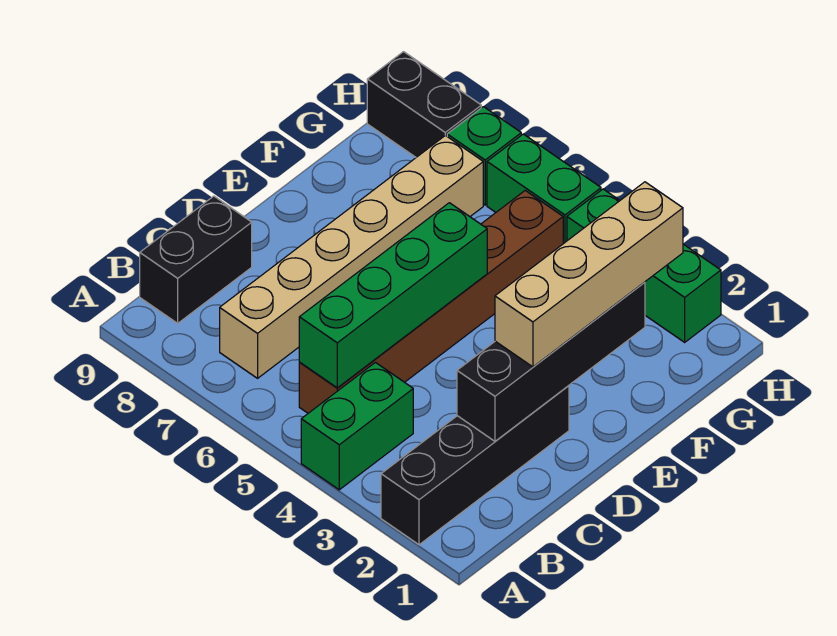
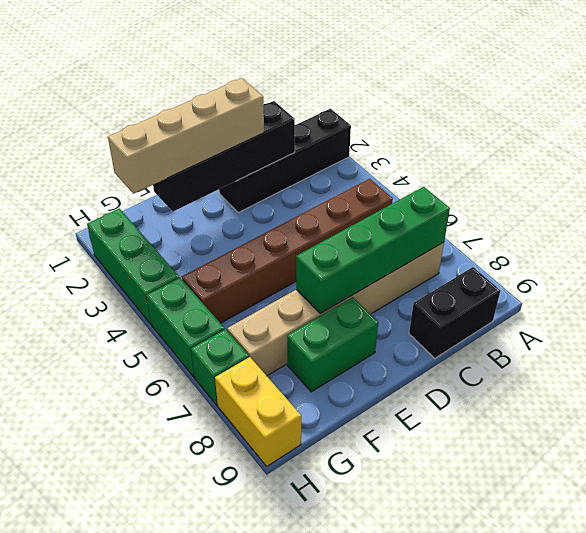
green brick A4:B4 level 1 -> green brick E8:F8 level 1
green brick B5:E5 level 2 -> green brick B7:E7 level 2
black brick H8:H9 level 1 -> yellow brick H8:H9 level 1

